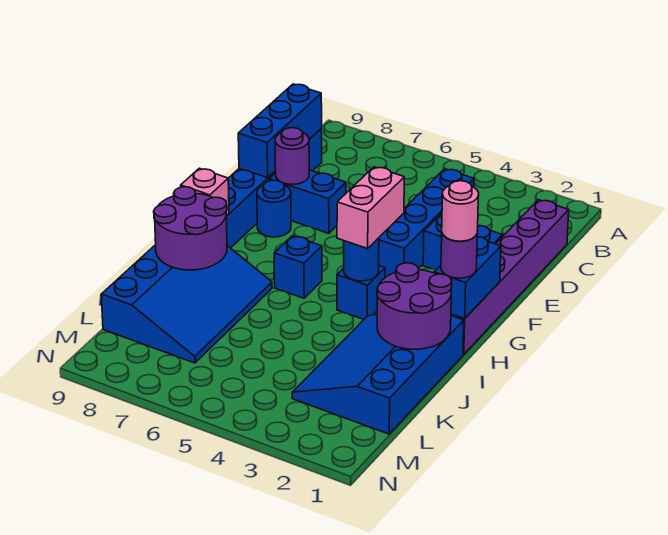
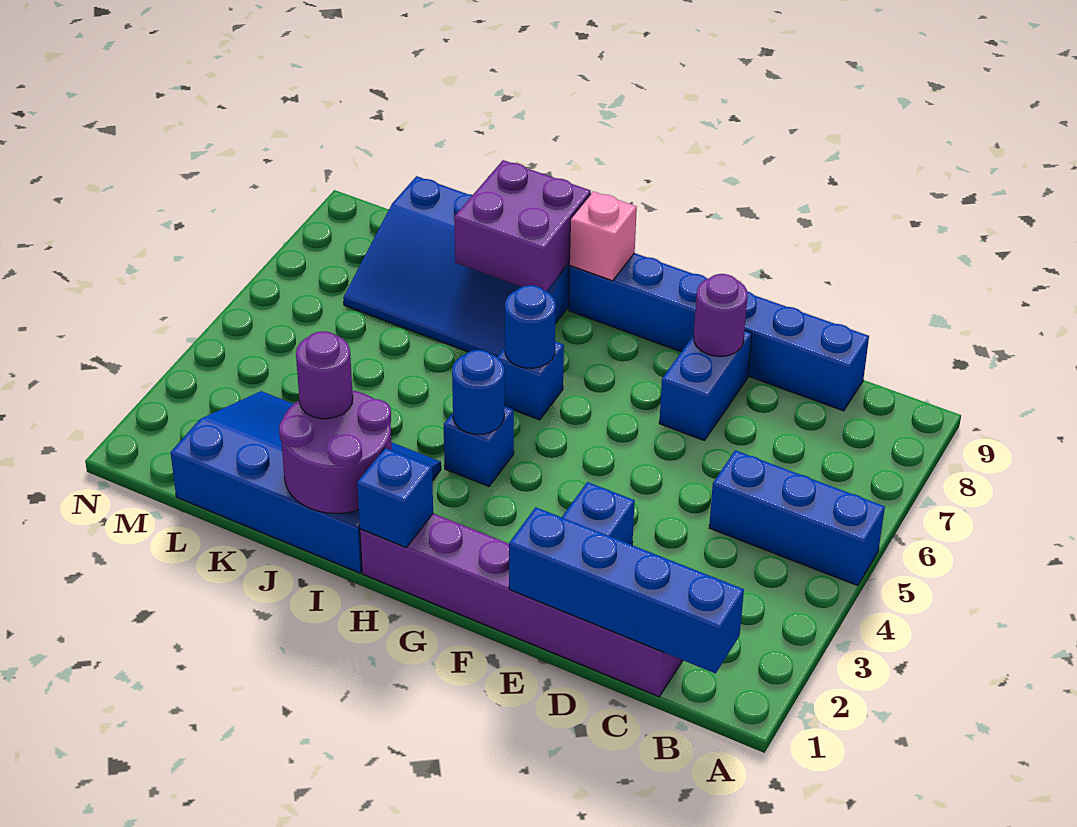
blue brick C4:F4 level 1 -> blue brick B1:E1 level 2
blue brick C9:E9 level 2 -> blue brick A5:C5 level 1
blue round brick F8 level 1 -> blue round brick H6 level 2
blue brick G1:H1 level 2 -> blue brick H1 level 2
pink brick G4:H4 level 3 -> none
purple round brick H1 level 3 -> purple round brick J2 level 3
pink round brick H1 level 4 -> none
purple round brick I8:J9 level 2 -> purple brick I8:J9 level 2

